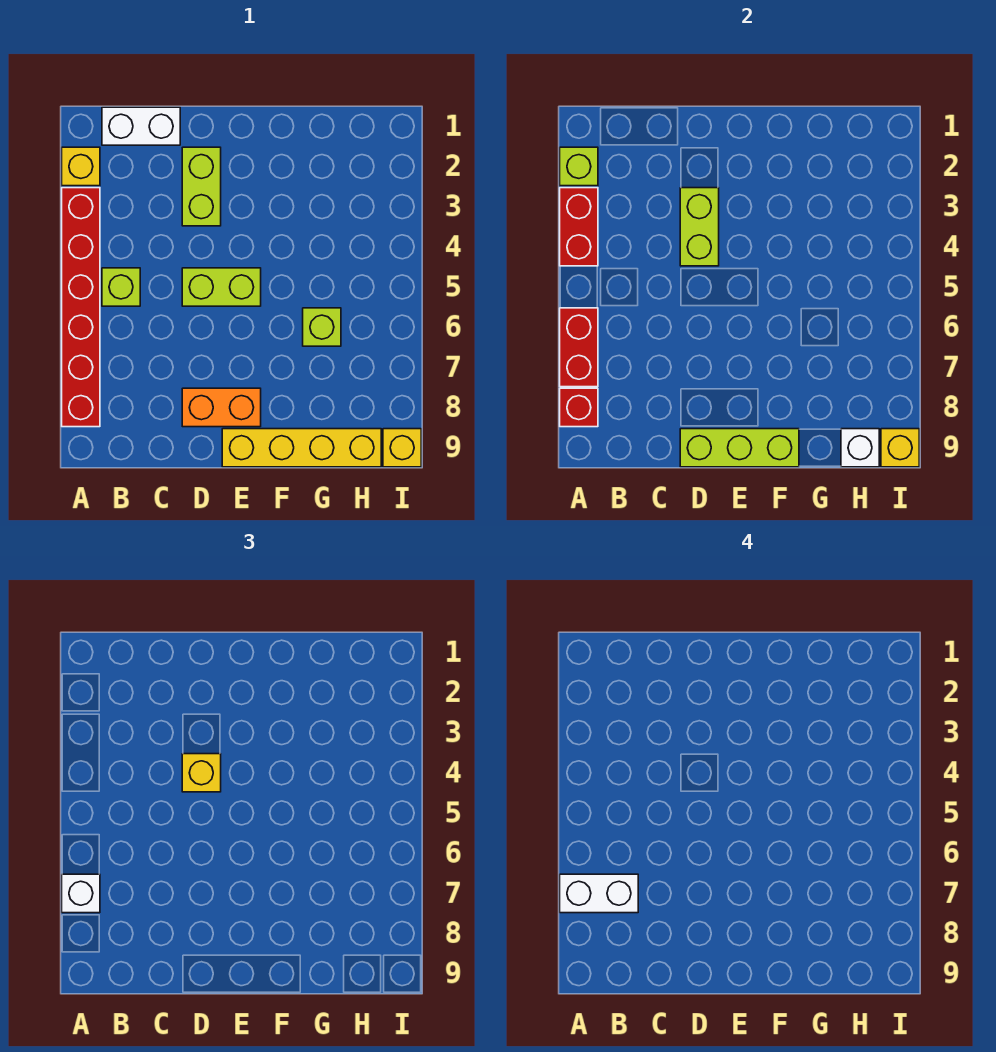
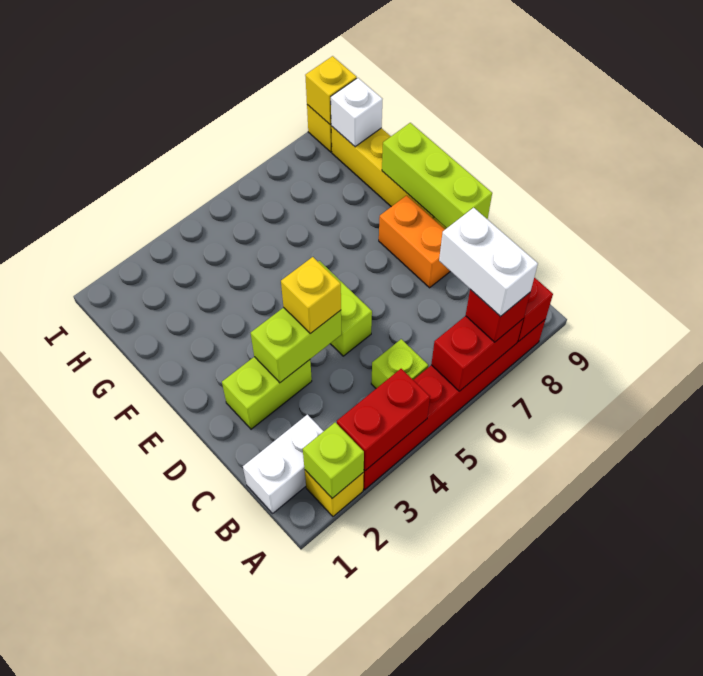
white brick A7 level 3 -> red brick A7 level 3
white brick B1:C1 level 1 -> white brick B1:B2 level 1
lime brick G6 level 1 -> none

